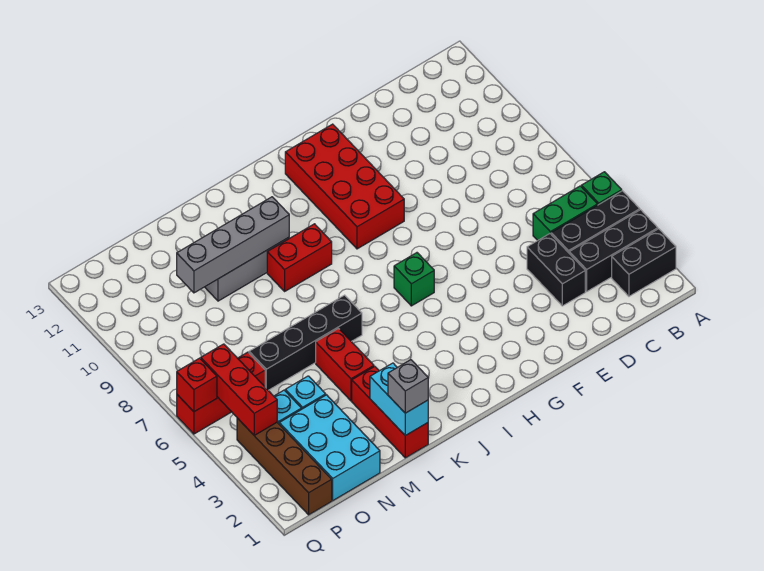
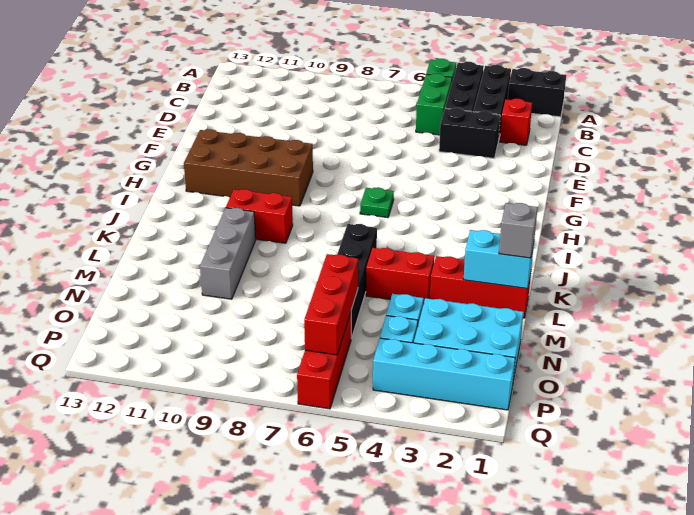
black brick A2:B2 level 1 -> black brick A1:A2 level 1
red brick G9:H12 level 1 -> brown brick G9:H12 level 1
green brick H6 level 1 -> green plate H6 level 1
red brick J9:K9 level 1 -> red brick J9:J10 level 1
grey brick K10:N10 level 2 -> none
brown brick P1:P4 level 1 -> cyan brick P1:P4 level 1
red brick P4:P6 level 2 -> red brick N6:P6 level 2
red brick Q6 level 2 -> red brick C2 level 1

